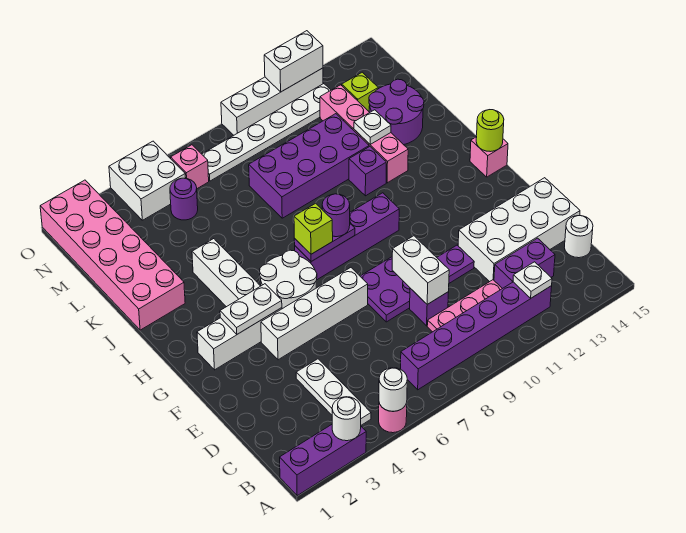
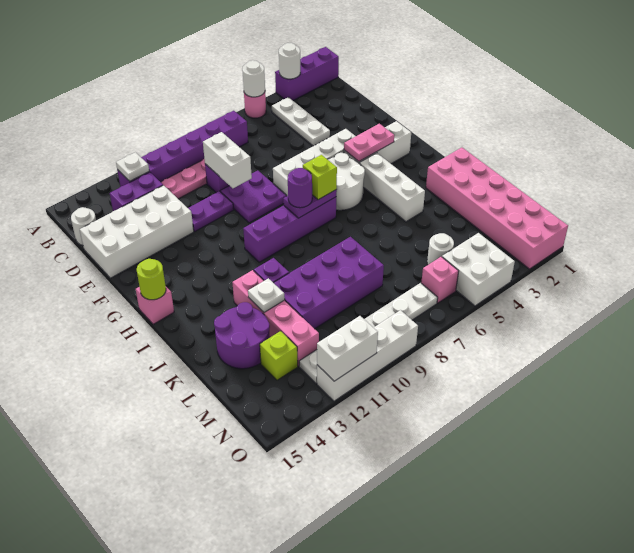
white plate G3:G4 level 2 -> pink plate G3:G4 level 2
purple round brick M5 level 1 -> white round brick M5 level 1

